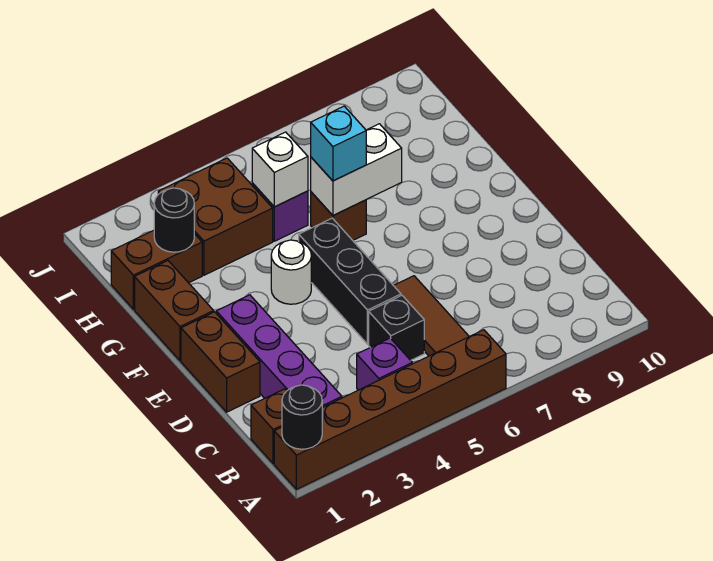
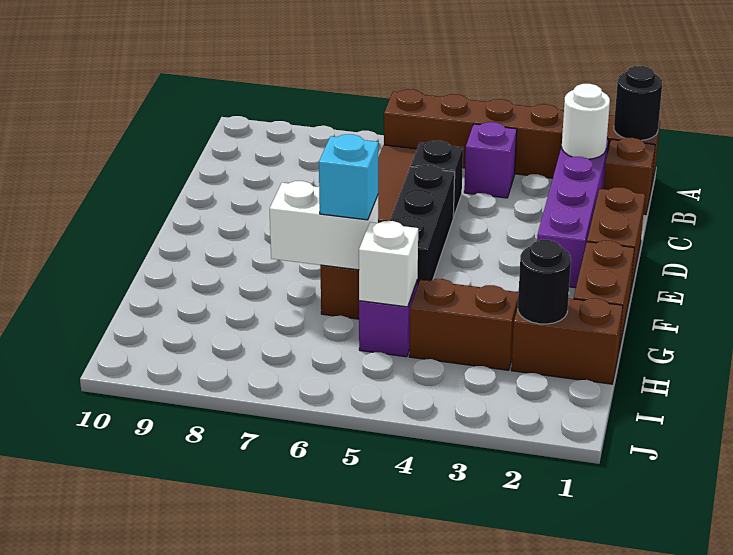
white round brick F4 level 1 -> white round brick B2 level 2
brown brick H3:I4 level 1 -> brown brick H3:H4 level 1

